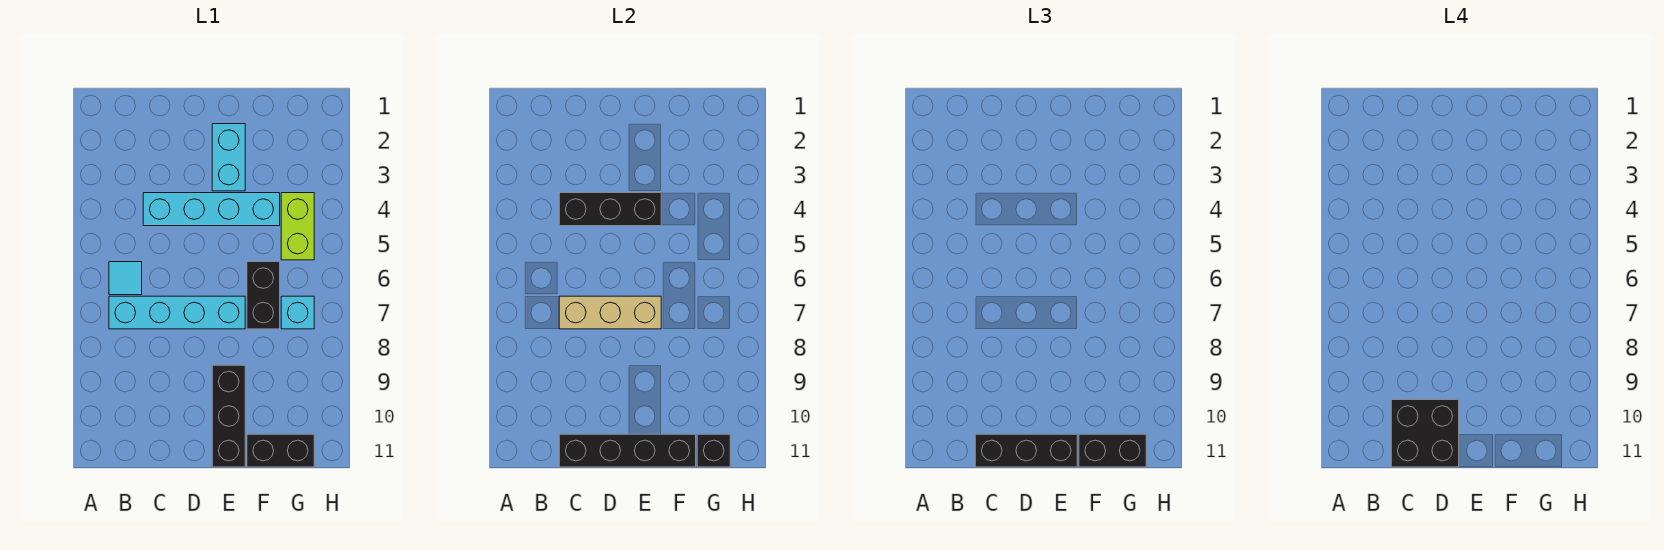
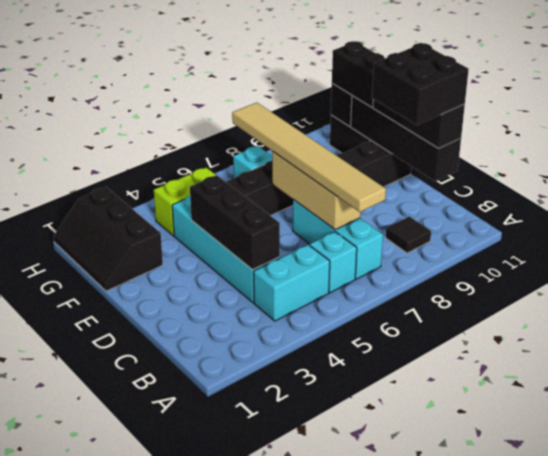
cyan tile B6 level 1 -> cyan brick B6 level 1
cyan brick B7:E7 level 1 -> cyan brick B7:D7 level 1
none -> tan tile B7:G7 level 3
none -> black tile B9 level 1
cyan brick E2:E3 level 1 -> cyan brick B4:B5 level 1
none -> black slope F1:H2 level 1 top 2

